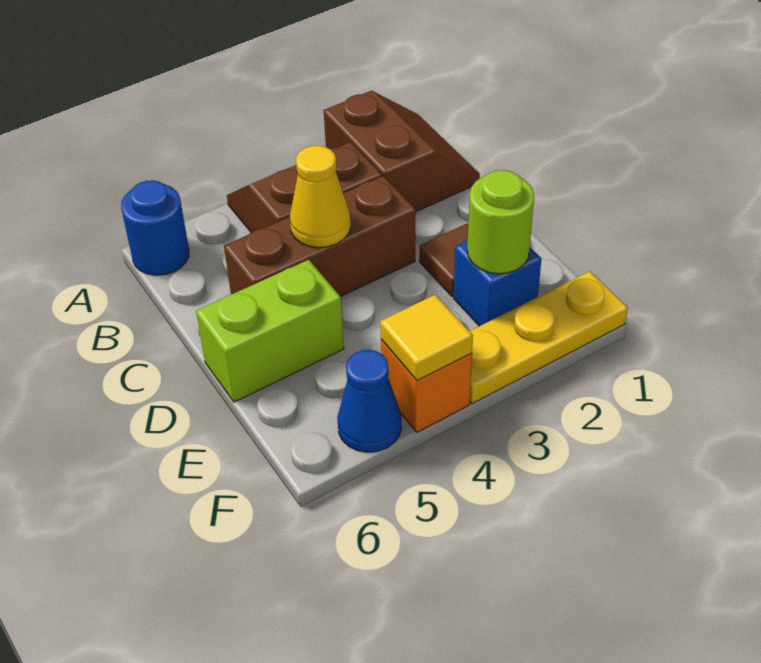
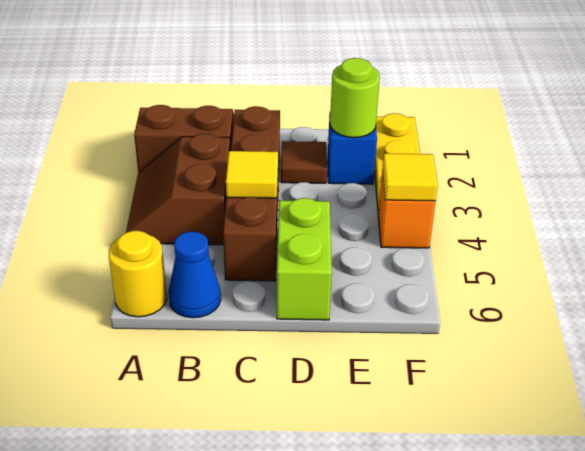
blue round brick A6 level 1 -> yellow round brick A6 level 1
brown brick C3:C5 level 1 -> brown brick C2:C5 level 1
yellow cone C4 level 2 -> yellow tile C4 level 2
blue cone F5 level 1 -> blue cone B6 level 1

